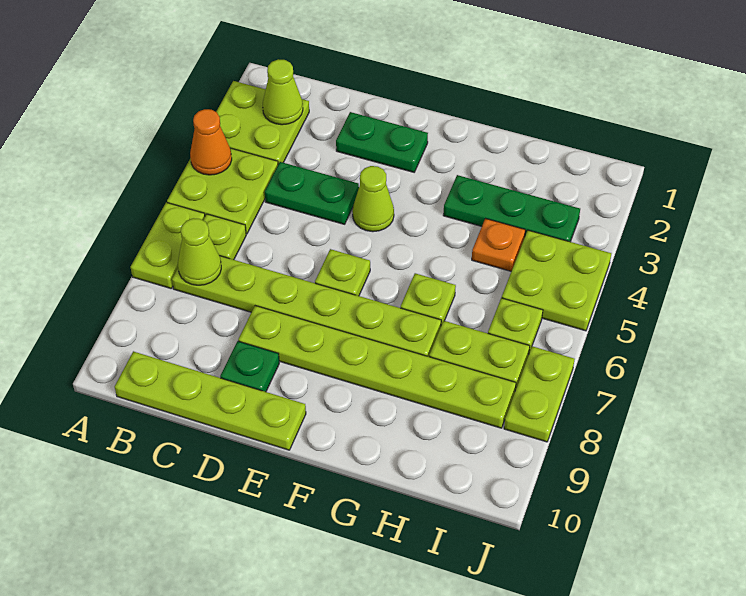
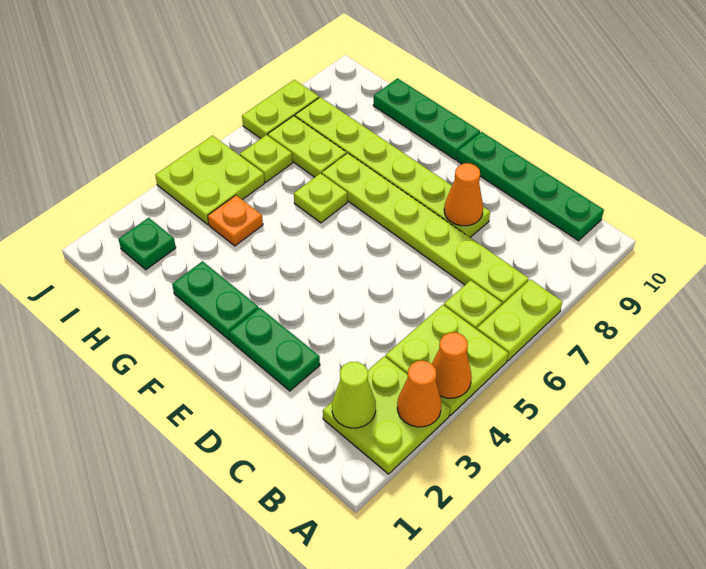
none -> orange cone A3 level 2
lime cone B7 level 2 -> none
lime plate B10:E10 level 1 -> green plate B10:E10 level 1
green plate C4:D4 level 1 -> green plate F2:G2 level 1
none -> orange cone D8 level 2
green plate D9 level 1 -> green plate I2 level 1
lime cone E4 level 1 -> none
lime plate E6 level 1 -> none
green plate G3:I3 level 1 -> green plate F10:H10 level 1

